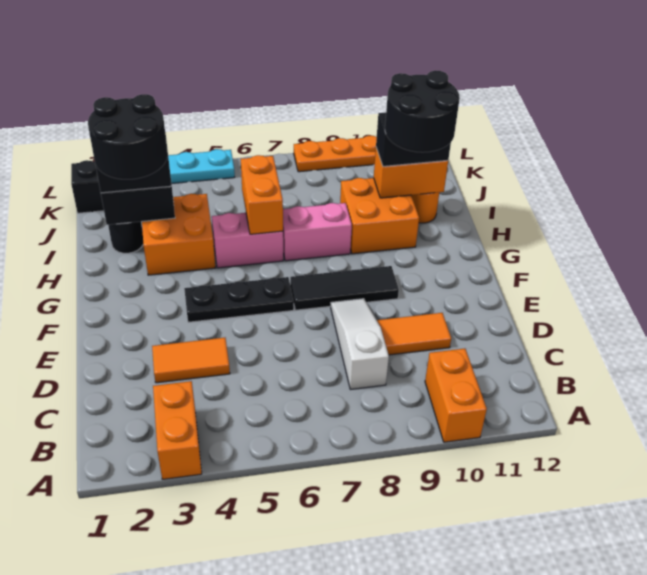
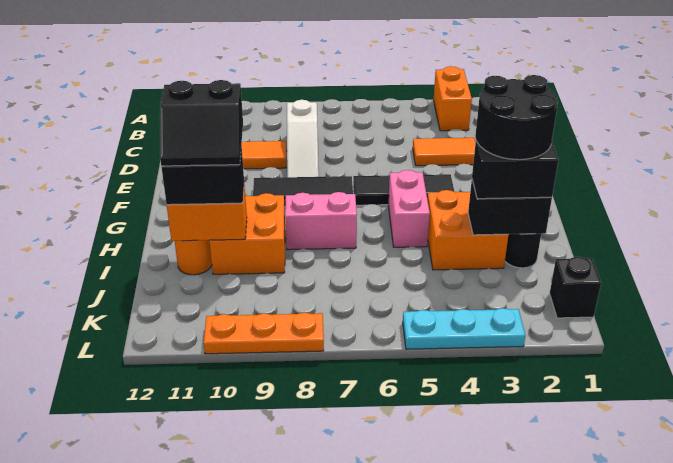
orange brick A10:B10 level 1 -> none
black plate F4:F6 level 1 -> black tile F4:F6 level 1
pink brick H5:H6 level 1 -> pink brick G5:H5 level 1
orange brick H6:I6 level 2 -> none
black round brick H10:I11 level 4 -> black slope H10:I11 level 4 top H

